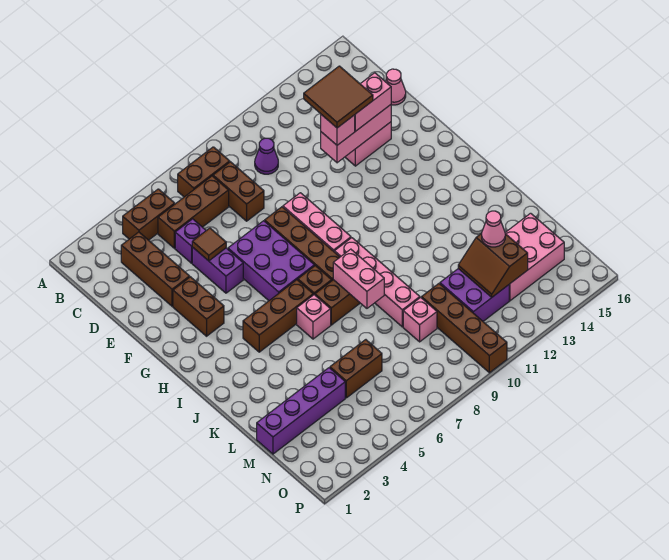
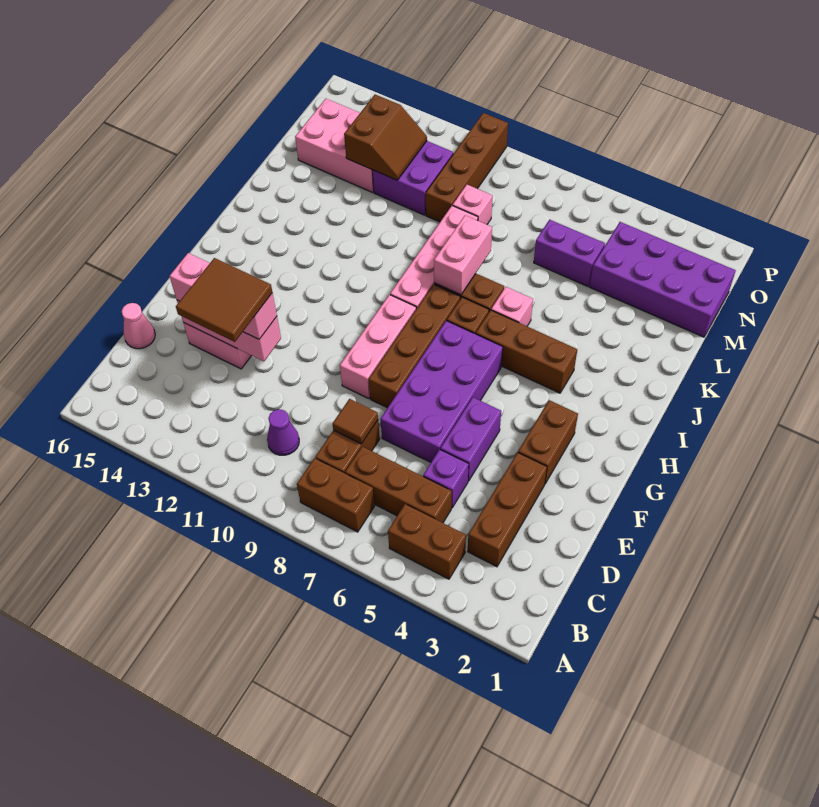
brown tile E5 level 2 -> brown tile D8 level 2
purple brick F6:H7 level 1 -> purple brick E6:H7 level 1
purple brick M1:M4 level 1 -> purple brick M1:N4 level 1
brown brick M5:M6 level 1 -> purple brick M5:M6 level 1
pink cone M13 level 3 -> none

